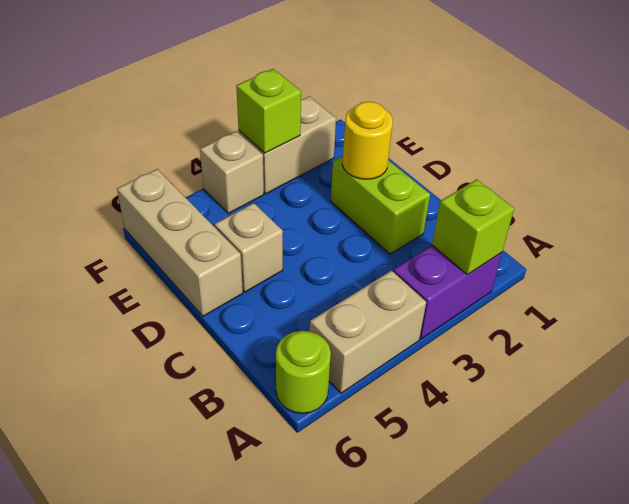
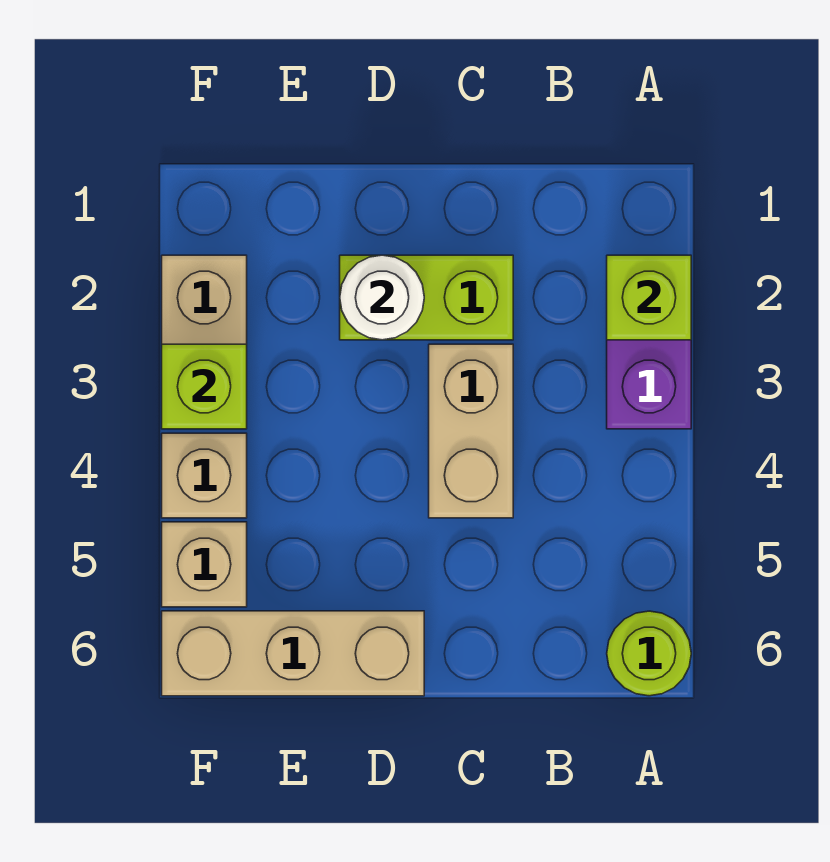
tan brick A4:A5 level 1 -> tan brick C3:C4 level 1
yellow round brick D2 level 2 -> white round brick D2 level 2
tan brick D5 level 1 -> tan brick F5 level 1

